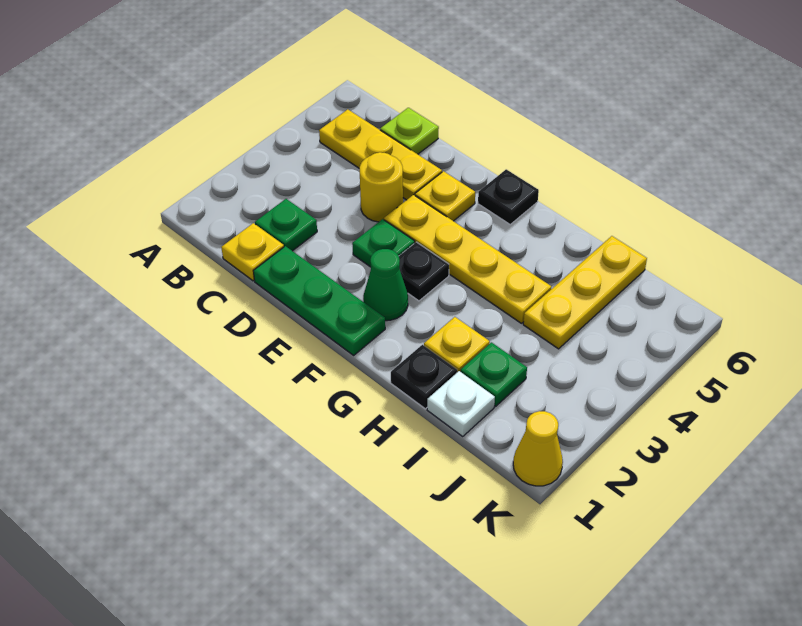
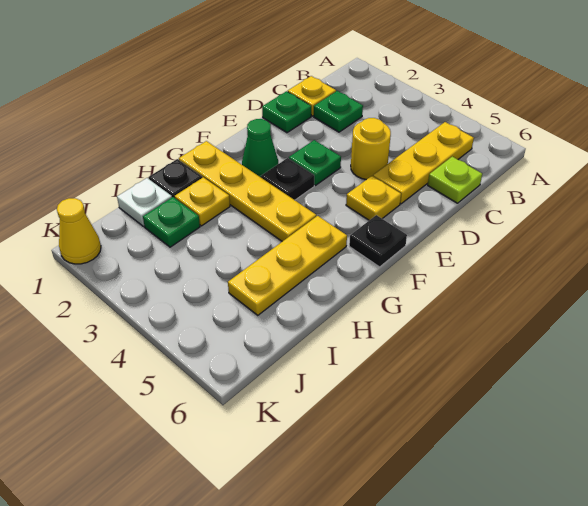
green plate D1:F1 level 1 -> green plate D1 level 1
yellow plate E4:H4 level 1 -> yellow plate G1:G4 level 1
yellow plate I4:I6 level 1 -> yellow plate G5:I5 level 1

